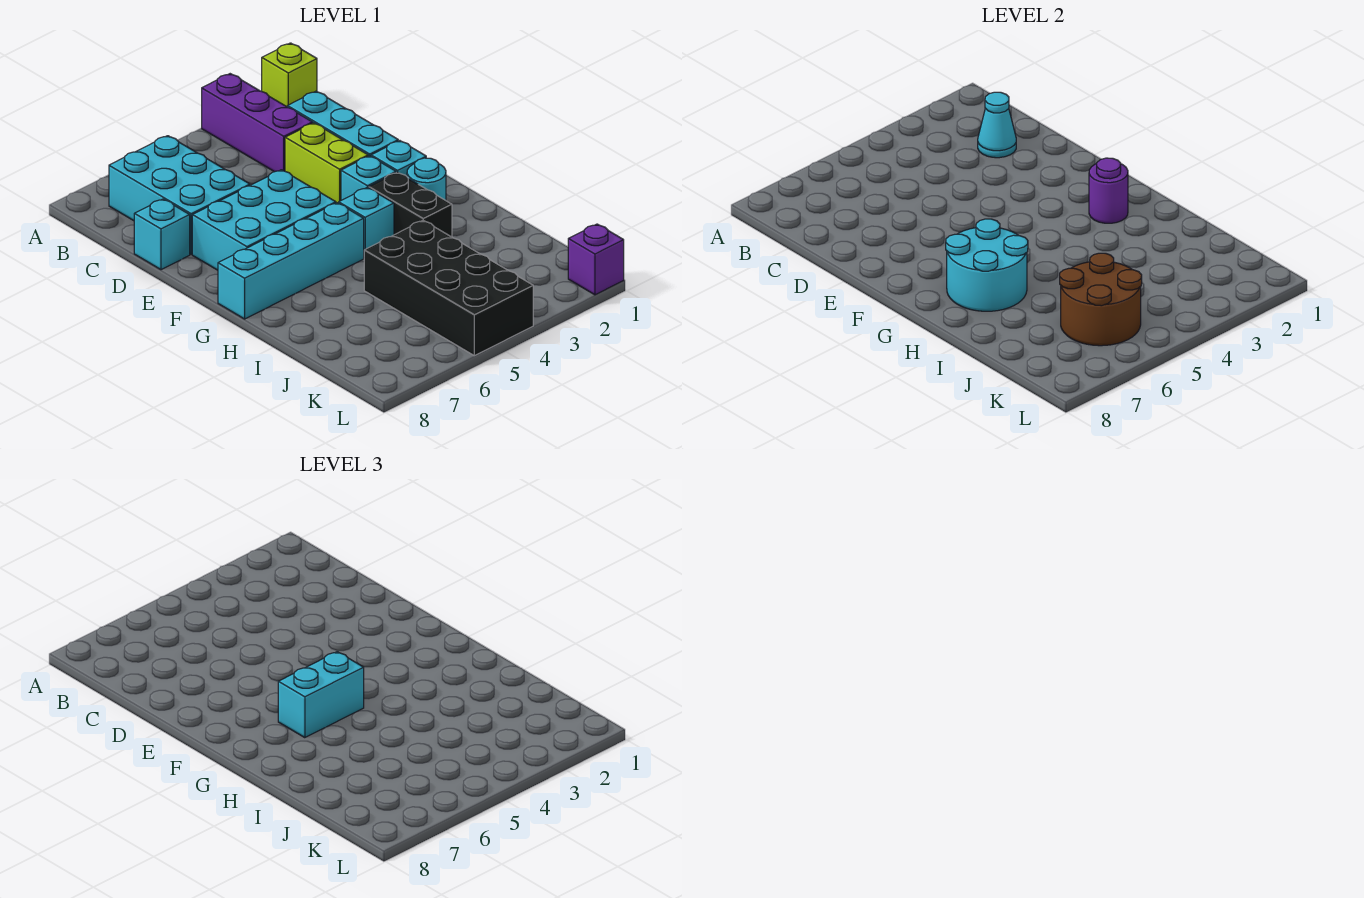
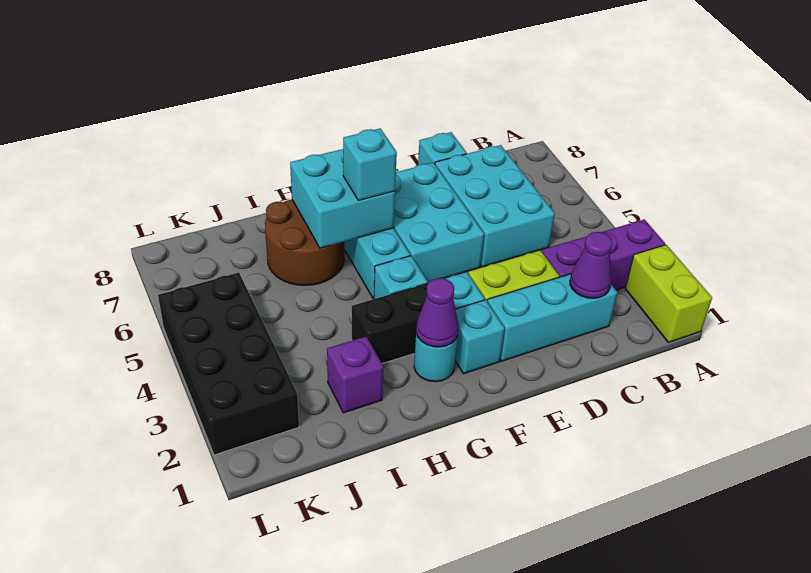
lime brick A1 level 1 -> lime brick A1:A2 level 1
cyan brick B6:D7 level 1 -> cyan brick C5:D7 level 1
cyan cone C2 level 2 -> purple cone C2 level 2
purple round brick G2 level 2 -> purple cone G2 level 2
cyan brick G5:G6 level 3 -> cyan brick G6 level 3
cyan round brick G6:H7 level 2 -> cyan brick G6:H7 level 2
black brick I4:L5 level 1 -> black brick K2:L5 level 1
brown round brick J5:K6 level 2 -> brown round brick H6:I7 level 1
purple brick L1 level 1 -> purple brick I2 level 1

